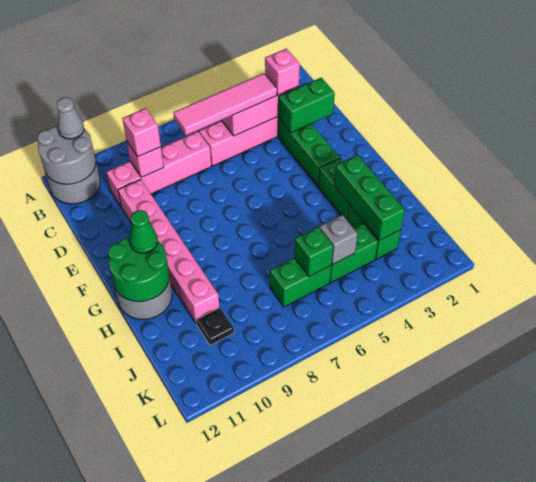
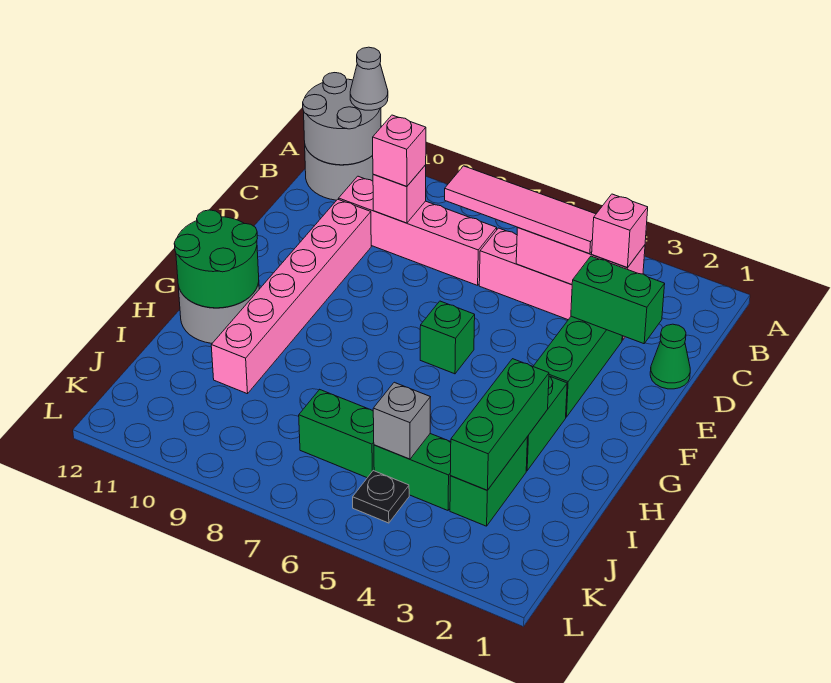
green cone G11 level 3 -> green cone D1 level 1
green brick J6 level 2 -> green brick F6 level 1
black plate J10 level 1 -> black plate K5 level 1

